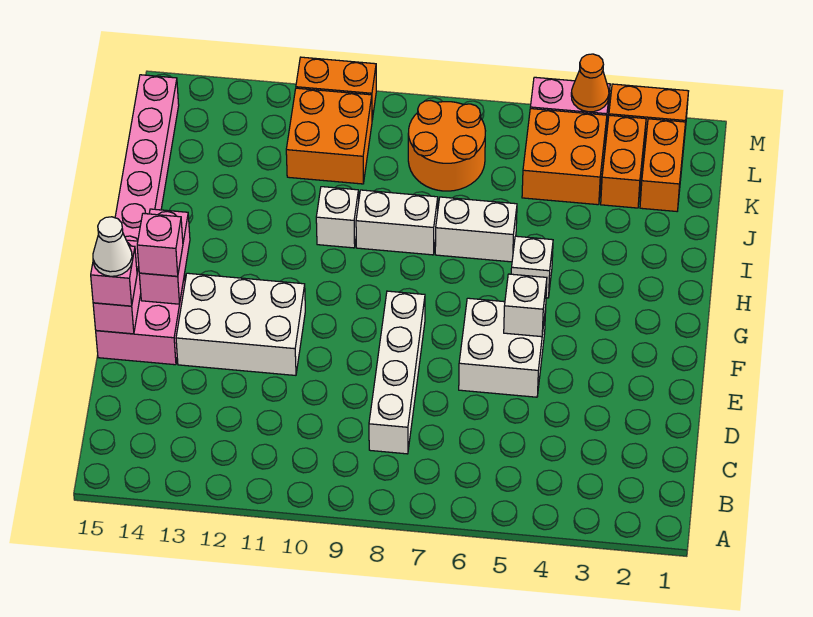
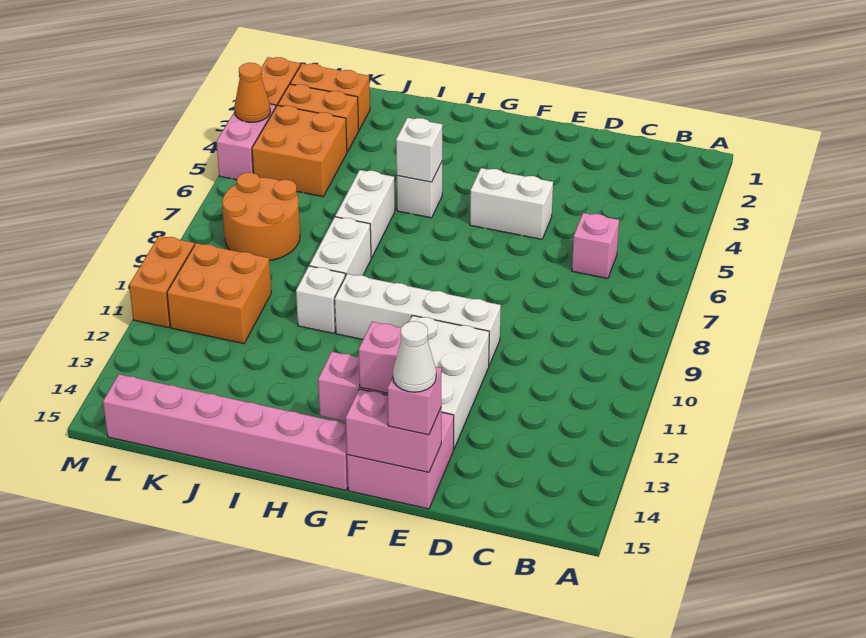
none -> pink brick C6 level 1
white brick C8:F8 level 1 -> white brick E10:H10 level 1
white brick E5:F6 level 1 -> white brick E5:F5 level 1
white brick F5 level 2 -> white brick H5 level 2

